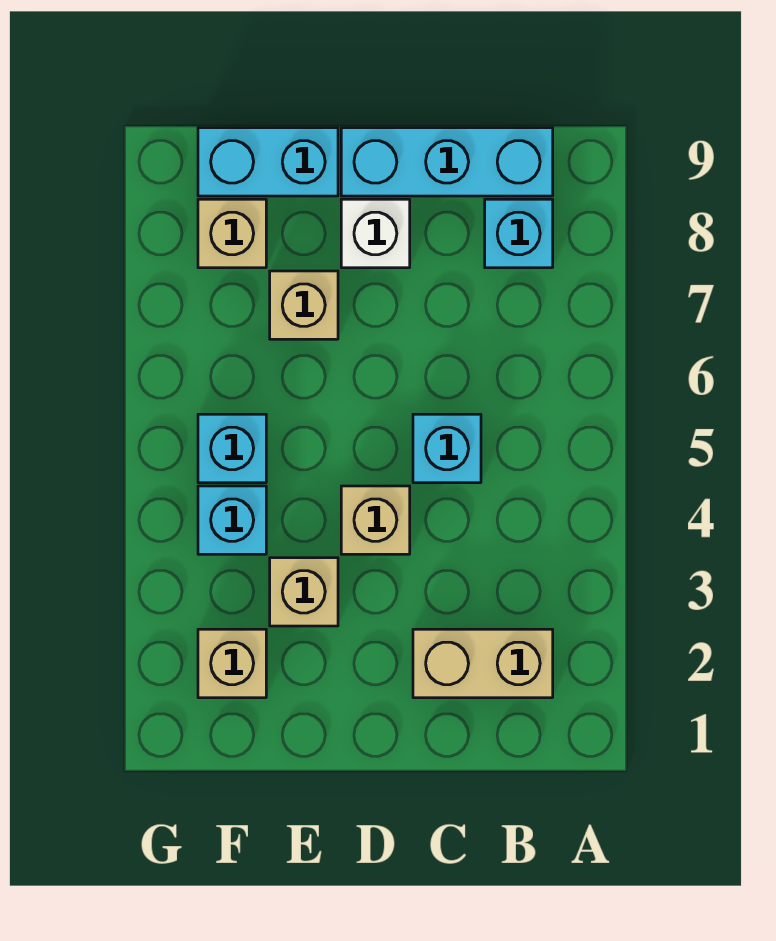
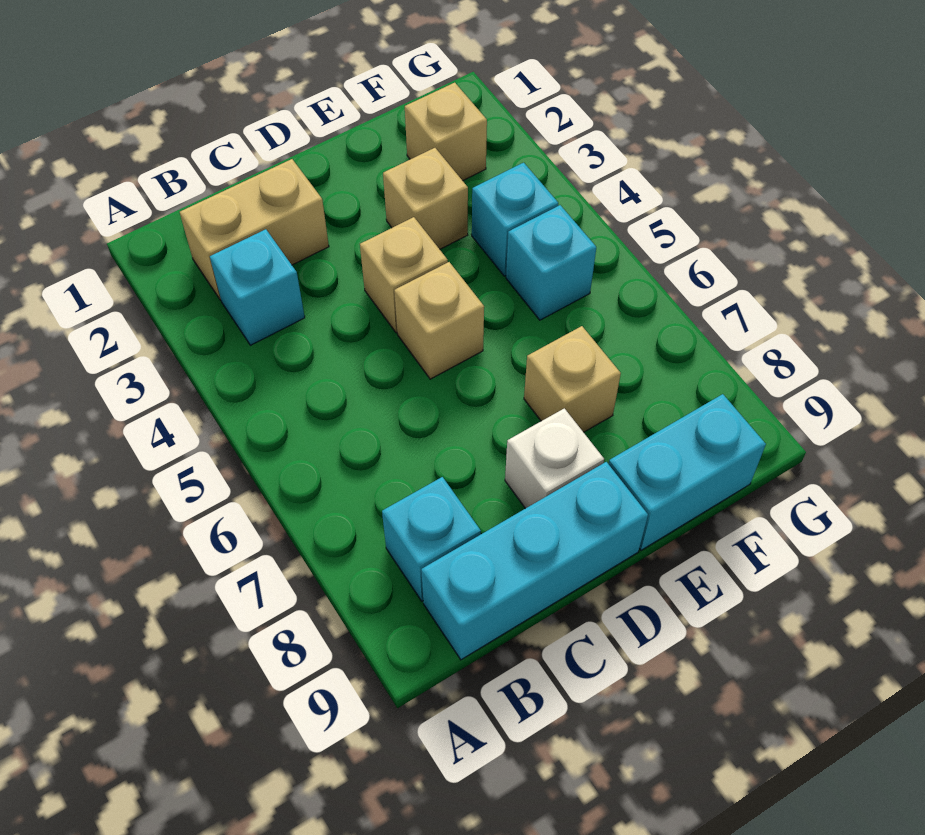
cyan brick C5 level 1 -> cyan brick B3 level 1
tan brick F8 level 1 -> tan brick D5 level 1

